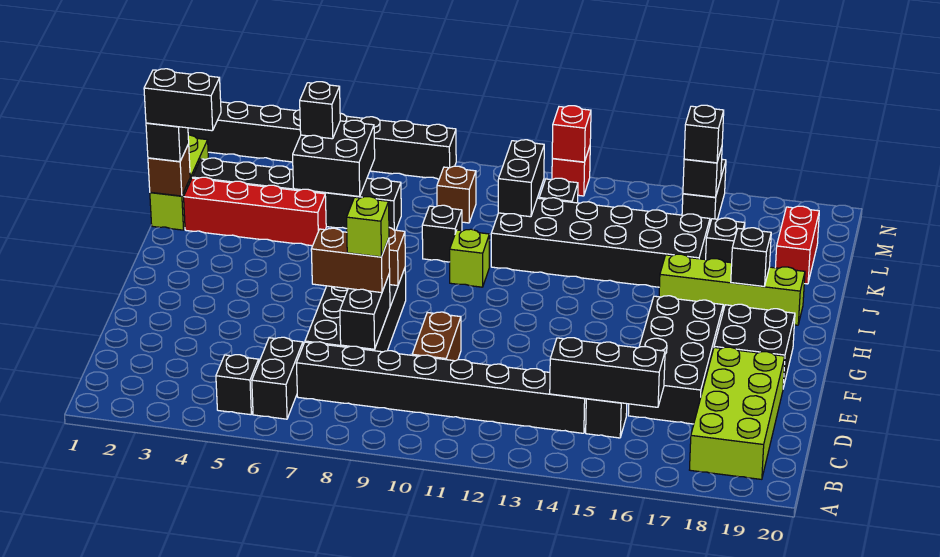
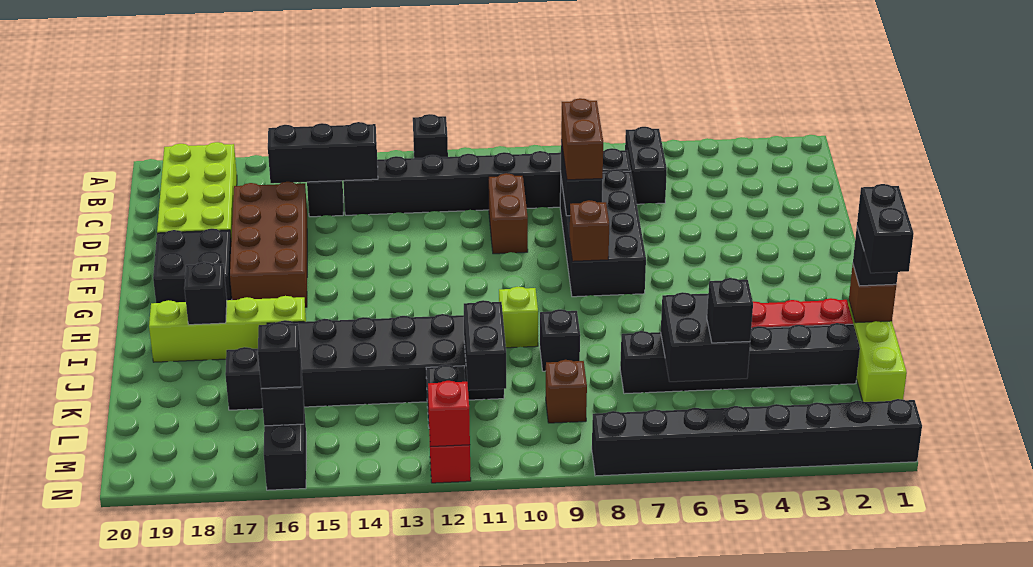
black brick B5 level 1 -> black brick A12 level 1
black brick D16:G17 level 1 -> brown brick D16:G17 level 1
brown brick E7:E8 level 3 -> brown brick D8:E8 level 3
lime brick E8 level 4 -> none
black brick J1:J2 level 4 -> black brick J1:K1 level 4
red brick K19:L19 level 1 -> none

